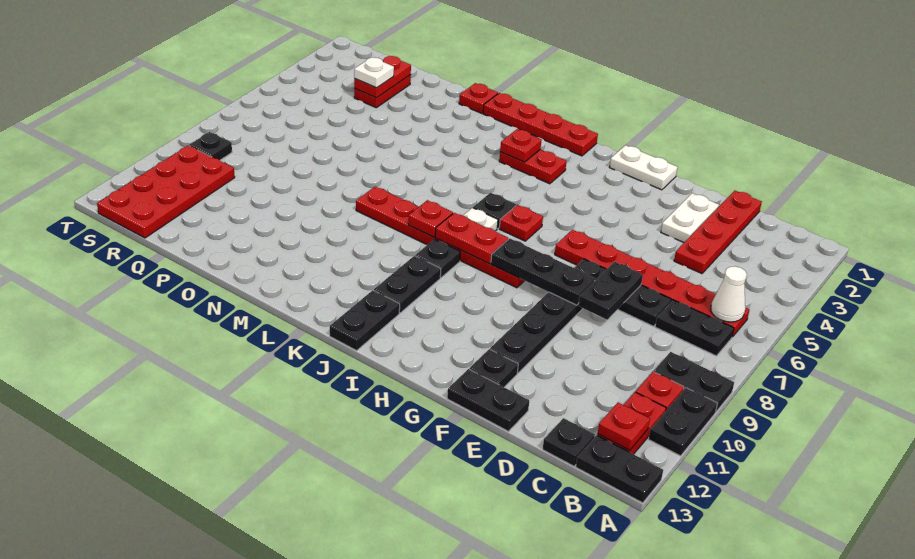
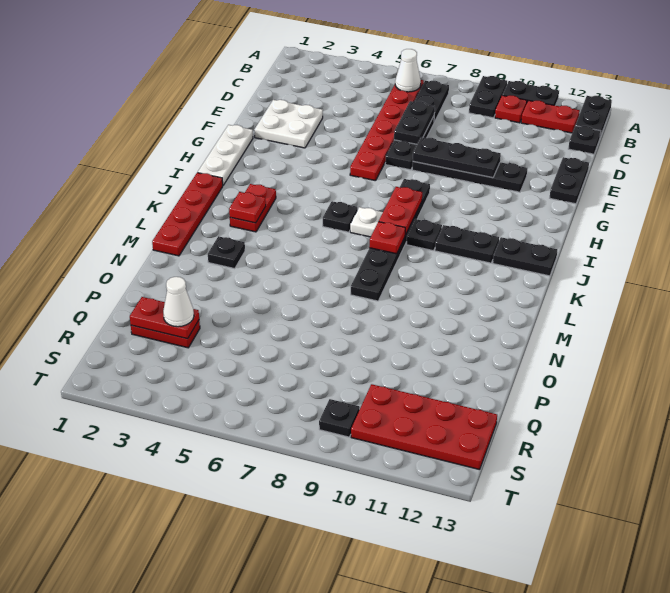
red plate B12 level 2 -> none
red plate D1:D4 level 1 -> none
white plate E2:E3 level 1 -> white plate E2:F3 level 1
black plate E7:E8 level 2 -> black plate D7:E7 level 2
black plate F8:H8 level 2 -> black plate F8:F10 level 2
black plate F12 level 1 -> black plate M3 level 1
white plate G1:H1 level 1 -> white plate G1:I1 level 1
red plate H8:M8 level 1 -> black plate H8:M8 level 1
red plate I6 level 1 -> none
red plate N1 level 1 -> none
white plate Q3 level 3 -> white cone Q3 level 3

